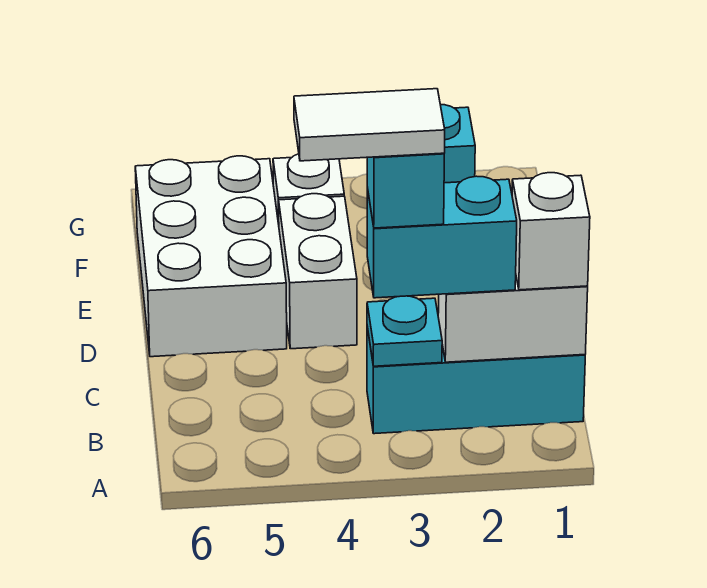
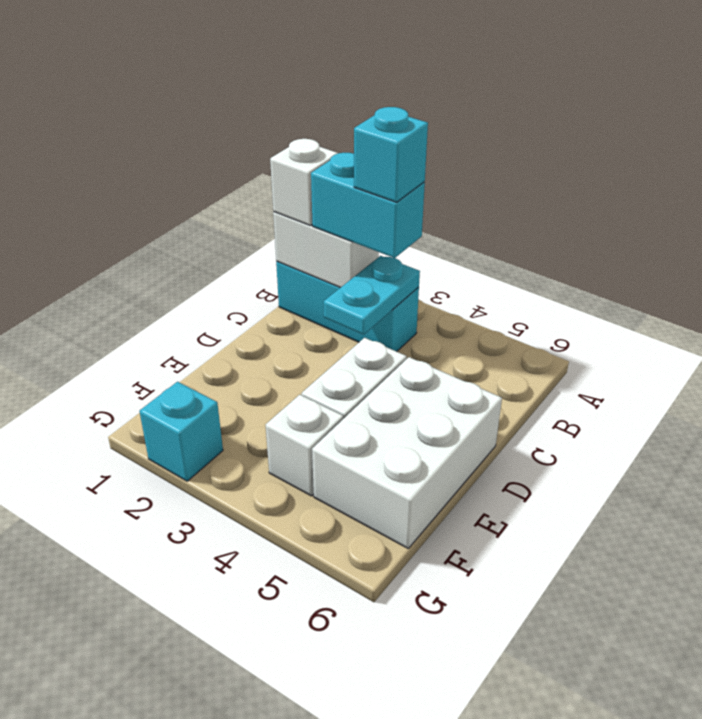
cyan plate B3 level 2 -> cyan plate B3:C3 level 2
white tile B3:B4 level 5 -> none

